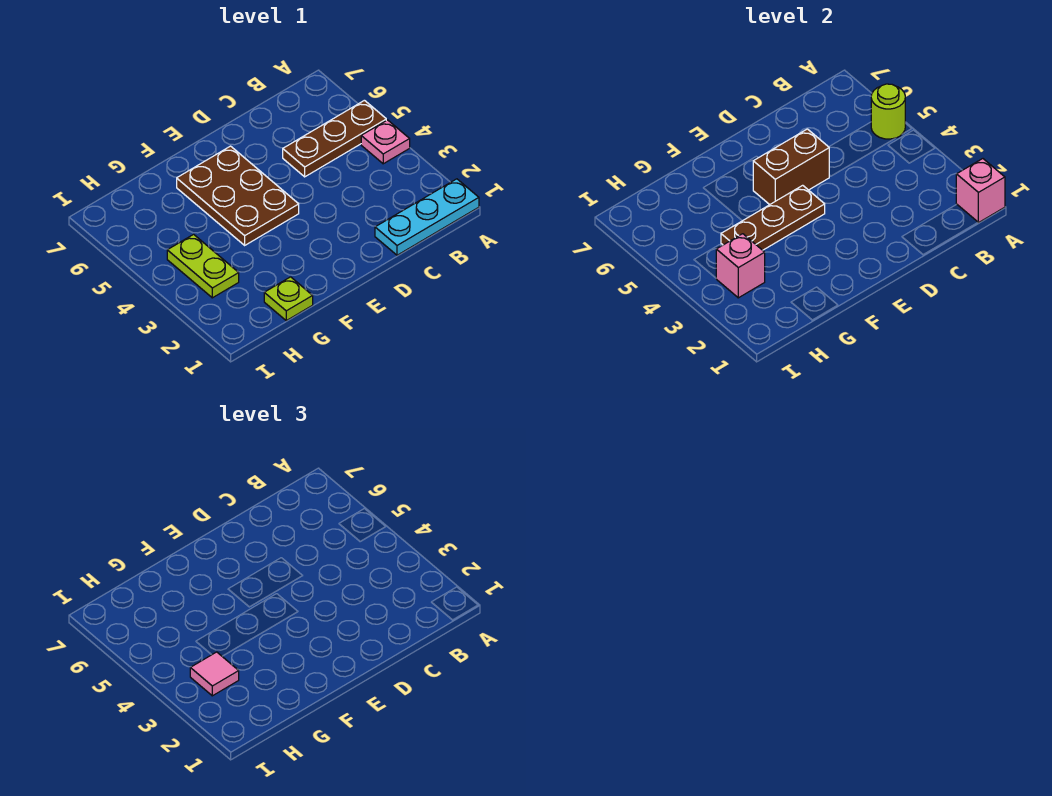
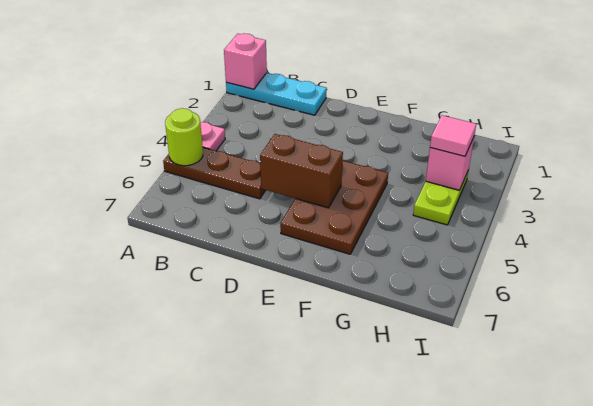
brown plate E4:G4 level 2 -> none
lime plate G1 level 1 -> none

